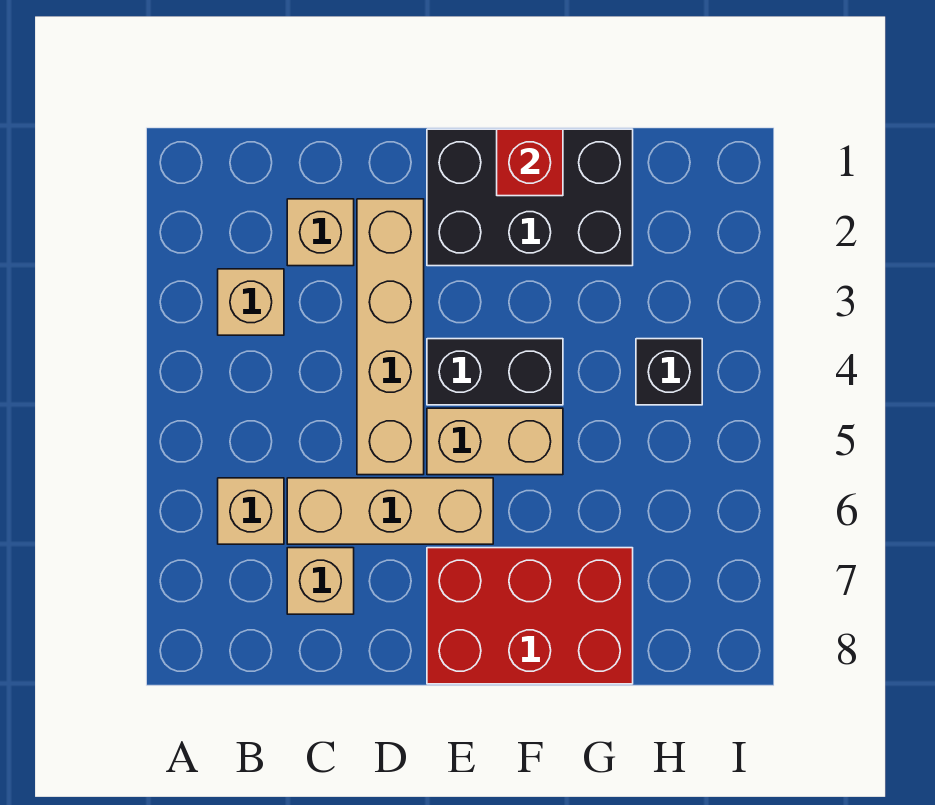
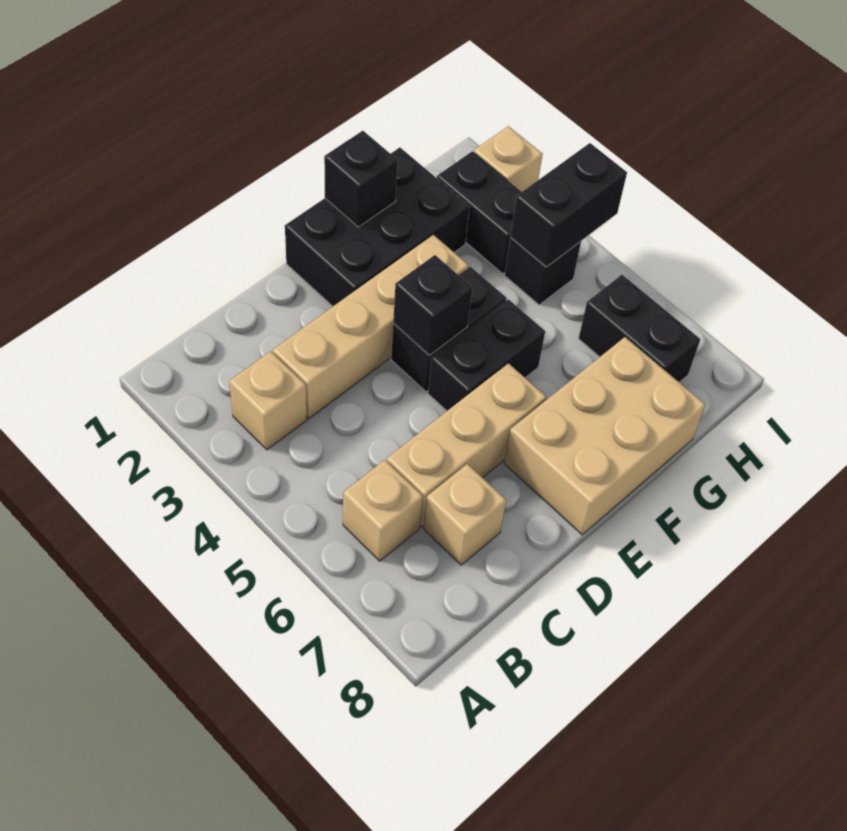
tan brick C2 level 1 -> tan brick I2 level 1
tan brick D2:D5 level 1 -> tan brick C3:F3 level 1
none -> black brick E4 level 2
tan brick E5:F5 level 1 -> black brick E5:F5 level 1
red brick E7:G8 level 1 -> tan brick E7:G8 level 1
red brick F1 level 2 -> black brick F1 level 2
none -> black brick H2:H3 level 1
none -> black brick H4:I4 level 2
none -> black brick H6:H7 level 1

